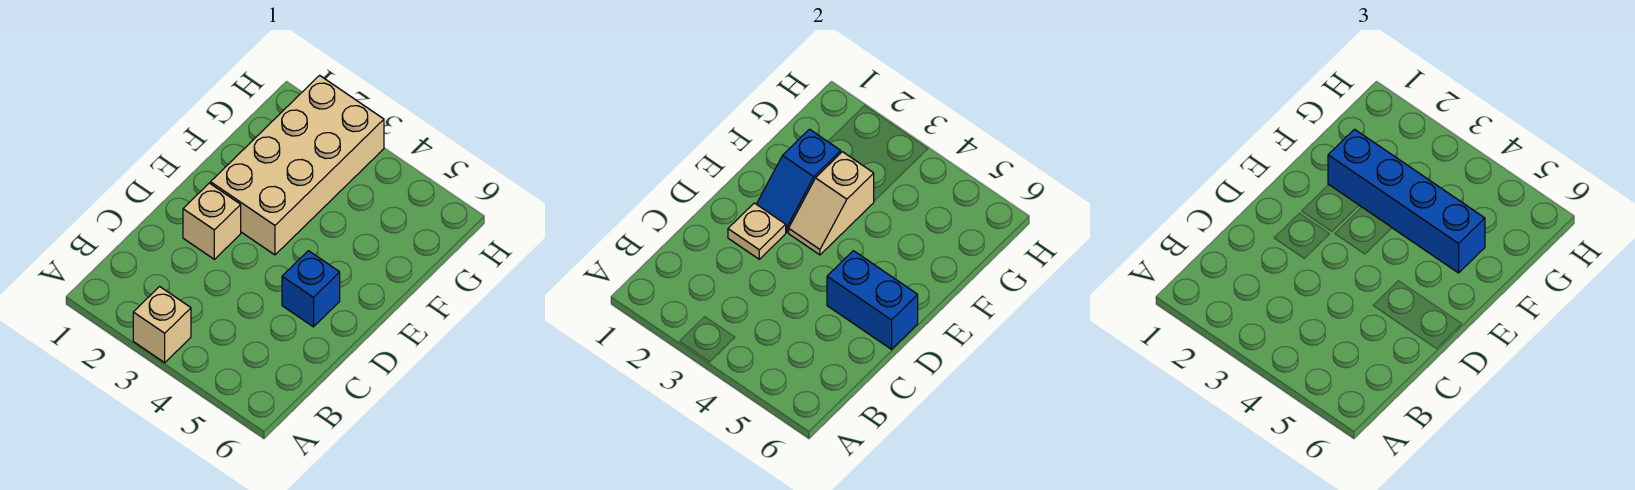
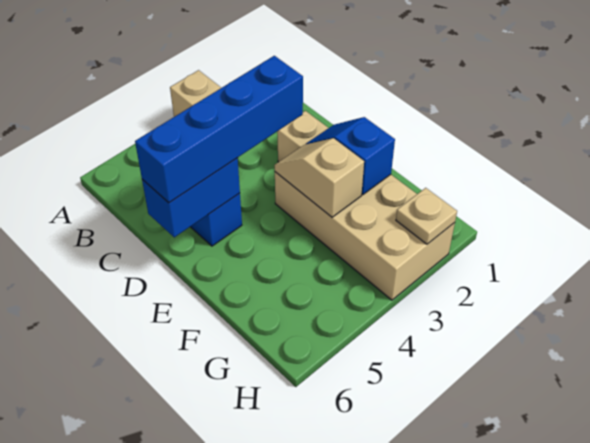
tan plate D2 level 2 -> tan plate H2 level 2
blue brick F2:F5 level 3 -> blue brick D3:D6 level 3

